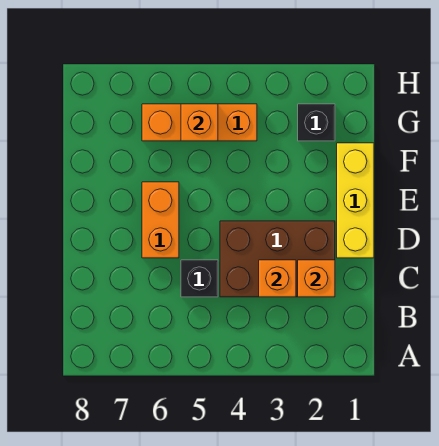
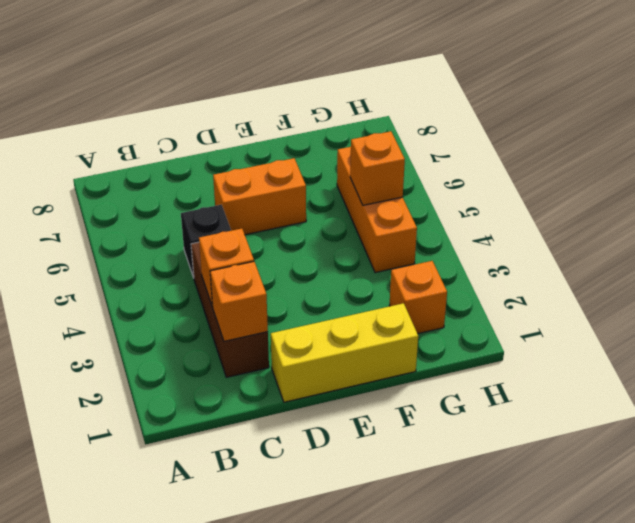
brown brick C2:D4 level 1 -> brown brick C2:C4 level 1
black brick G2 level 1 -> orange brick G2 level 1

